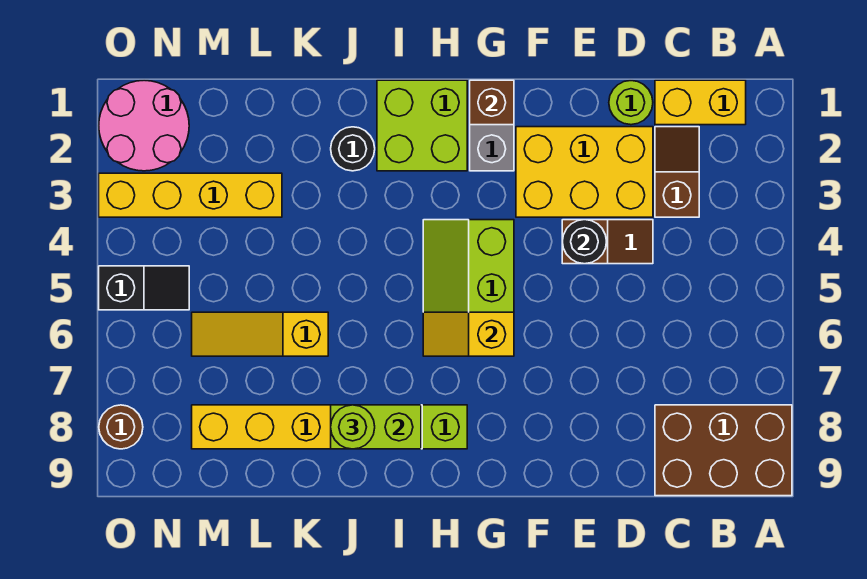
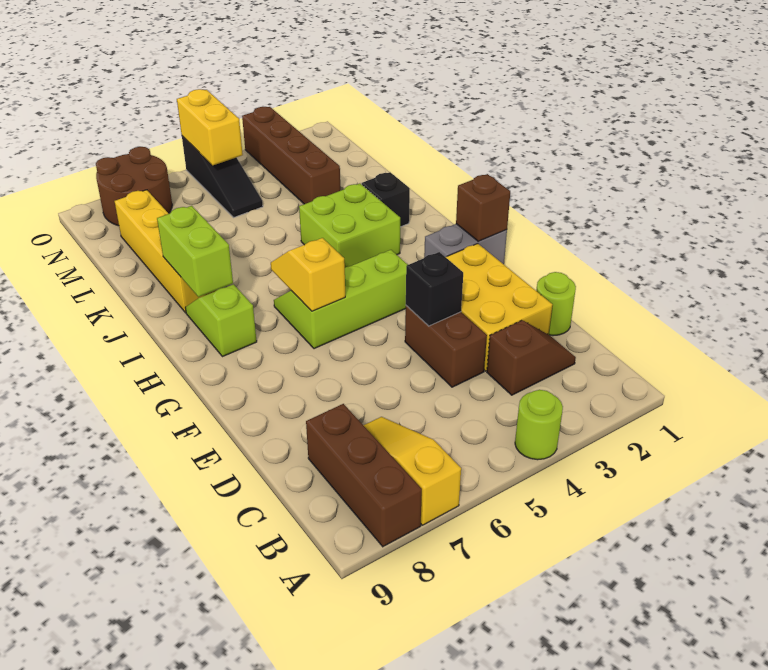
brown brick A8:C9 level 1 -> brown brick A8:C8 level 1
yellow brick B1:C1 level 1 -> yellow brick N5:O5 level 2
brown slope D4:E4 level 1 top E -> brown brick D4:E4 level 1
black round brick E4 level 2 -> black brick E4 level 2
lime brick H1:I2 level 1 -> lime brick I3:J4 level 1
black round brick J2 level 1 -> black brick J2 level 1
lime round brick J8 level 3 -> lime round brick A4 level 1
yellow slope K6:M6 level 1 top K -> yellow slope A7:C7 level 1 top A
yellow brick L3:O3 level 1 -> brown brick L3:O3 level 1
pink round brick N1:O2 level 1 -> none
black slope N5:O5 level 1 top O -> black slope M5:O5 level 1 top O
brown round brick O8 level 1 -> brown round brick N7:O8 level 1

